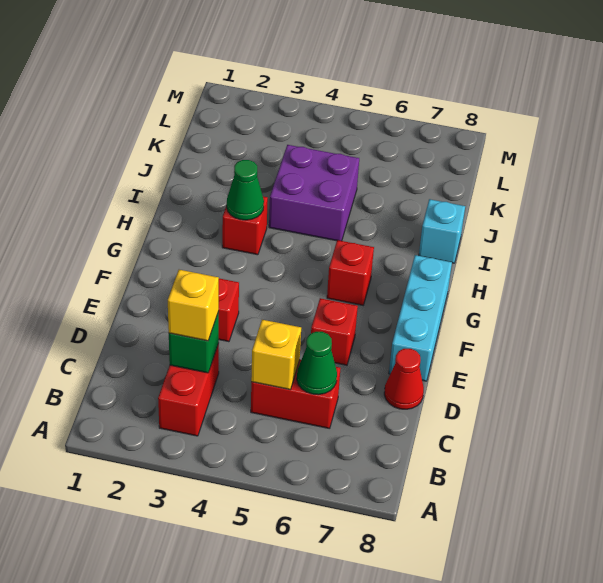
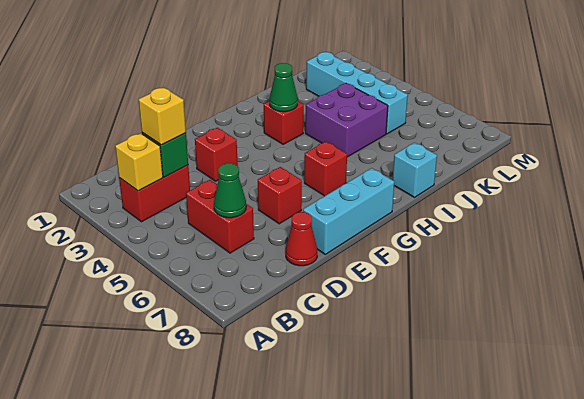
yellow brick C5 level 2 -> yellow brick B3 level 2
none -> cyan brick K2:K5 level 1

